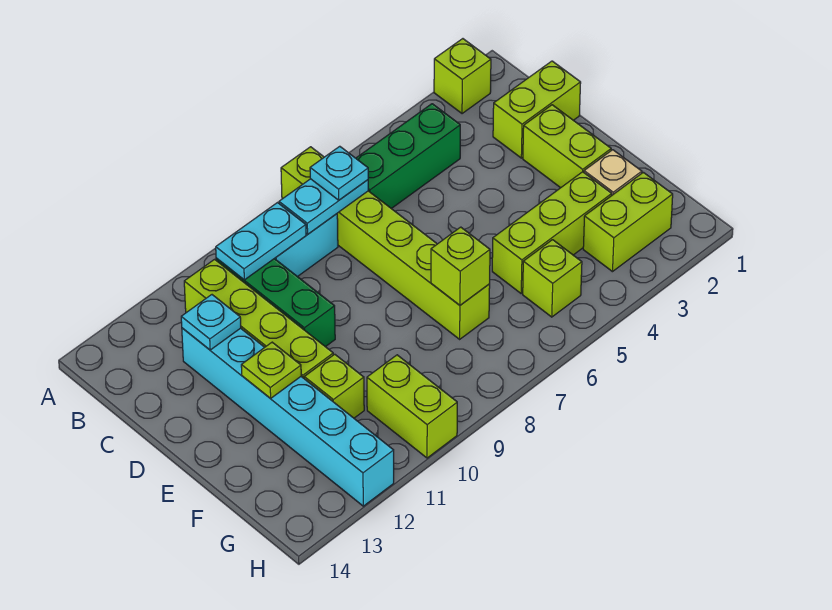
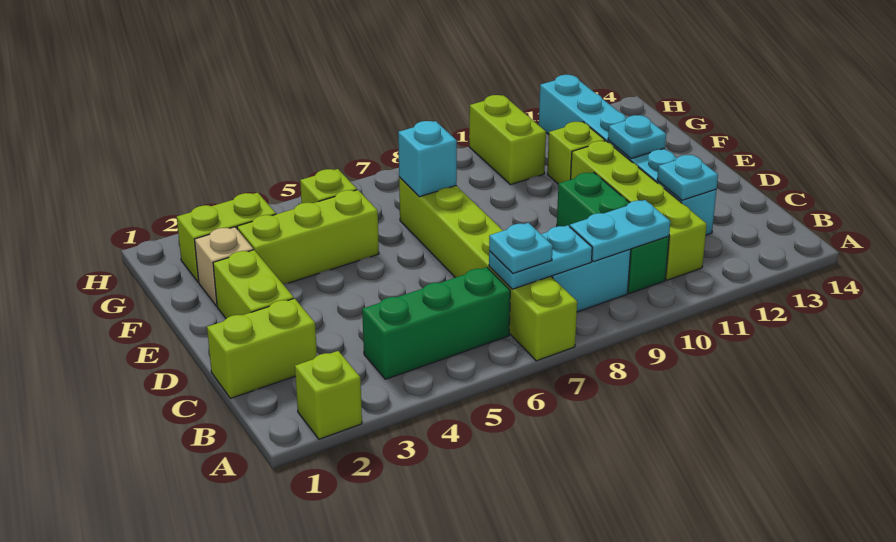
lime plate E12 level 2 -> cyan plate E12 level 2
lime brick F7 level 2 -> cyan brick F7 level 2

